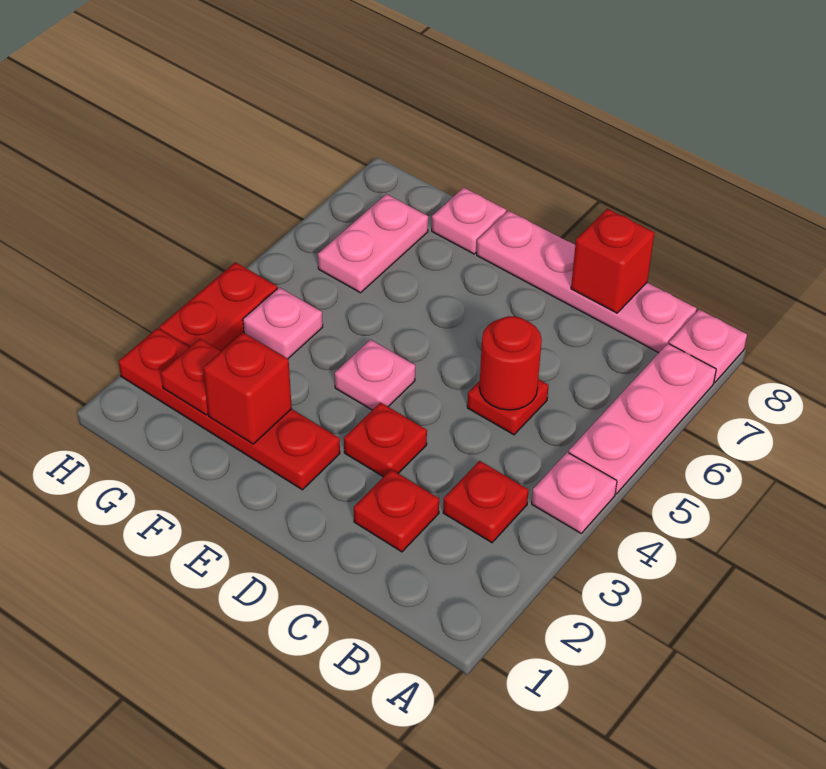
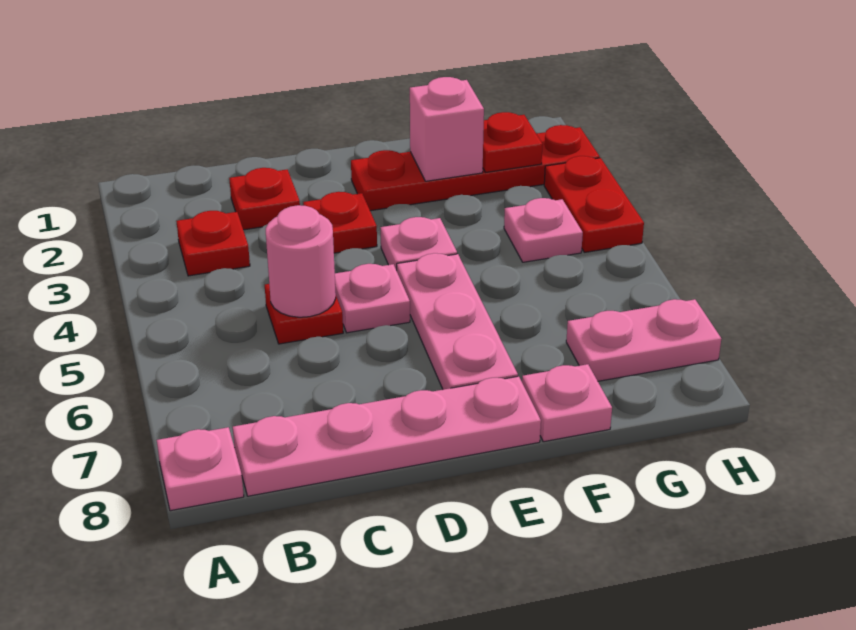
pink plate A4 level 1 -> pink plate D5 level 1
pink plate A5:A7 level 1 -> pink plate E5:E7 level 1
red round brick C5 level 2 -> pink round brick C5 level 2
red brick C8 level 2 -> none
red brick F2 level 2 -> pink brick F2 level 2
pink plate G6:G7 level 1 -> pink plate G7:H7 level 1

